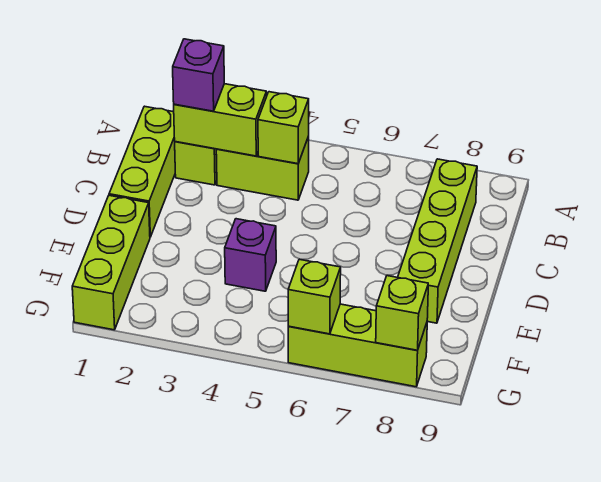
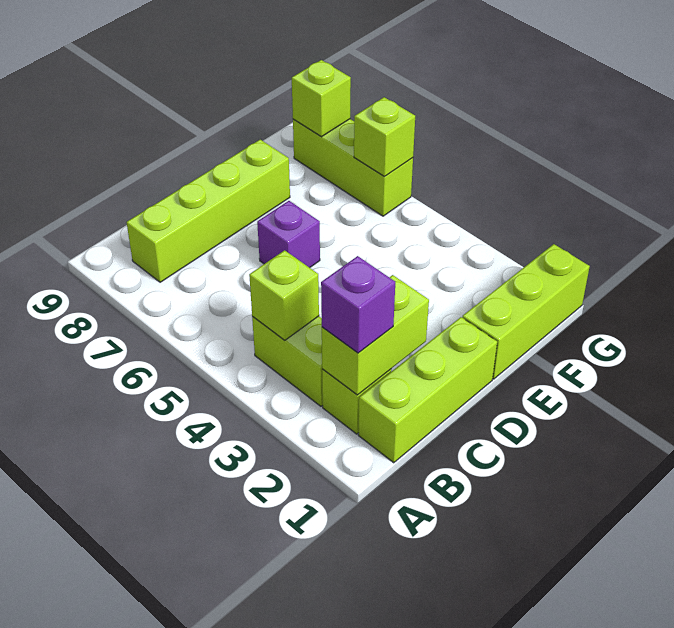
lime brick B2:B3 level 2 -> lime brick B2:C2 level 2
purple brick E4 level 1 -> purple brick D6 level 1

